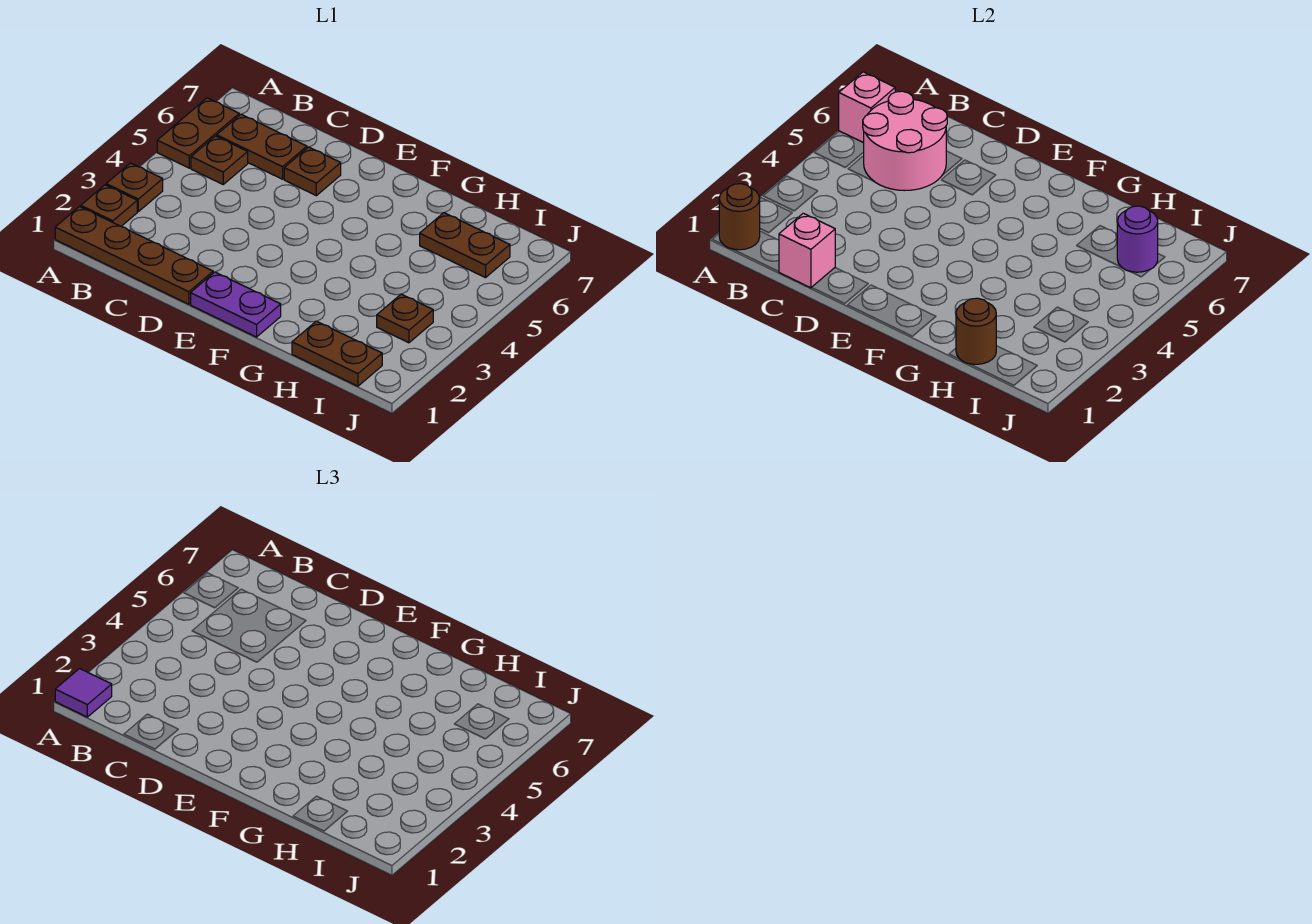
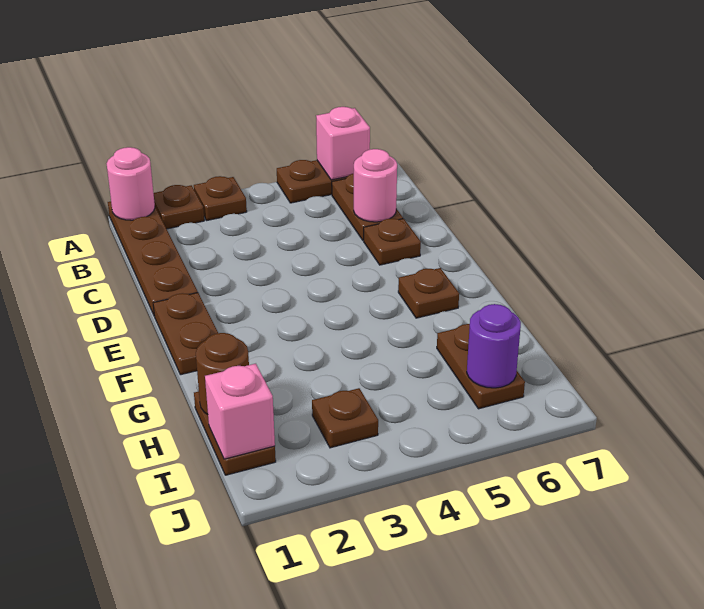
brown round brick A1 level 2 -> pink round brick A1 level 2
purple tile A1 level 3 -> none
brown plate B5 level 1 -> brown plate F6 level 1
pink round brick B5:C6 level 2 -> pink round brick C6 level 2
pink brick C1 level 2 -> pink brick I1 level 2
purple plate E1:F1 level 1 -> brown plate E1:F1 level 1

